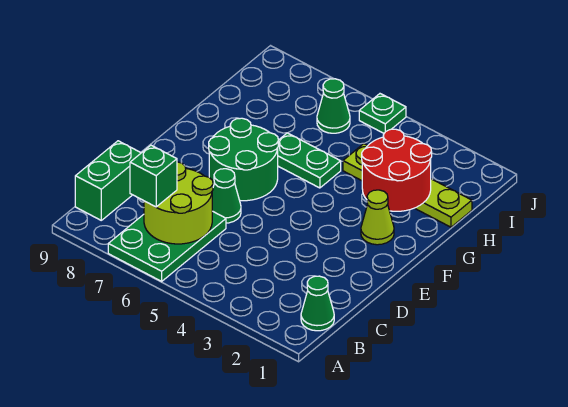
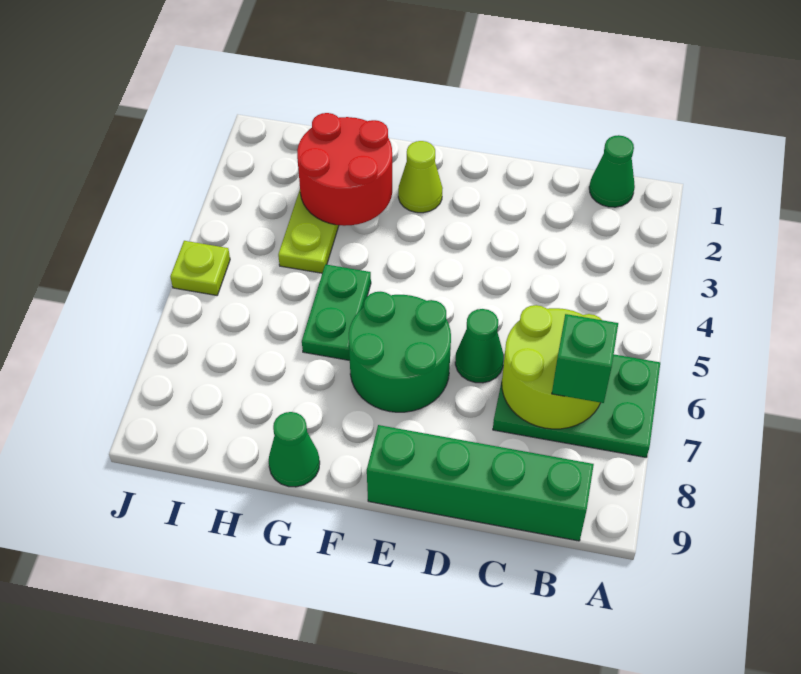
green brick B9:C9 level 1 -> green brick B9:E9 level 1
green cone I6 level 1 -> green cone G9 level 1
green plate J5 level 1 -> lime plate J5 level 1

